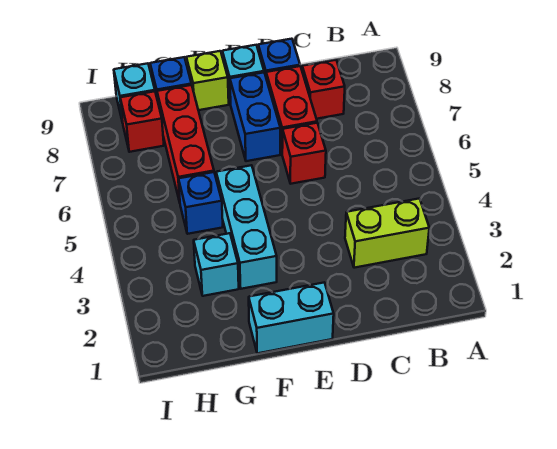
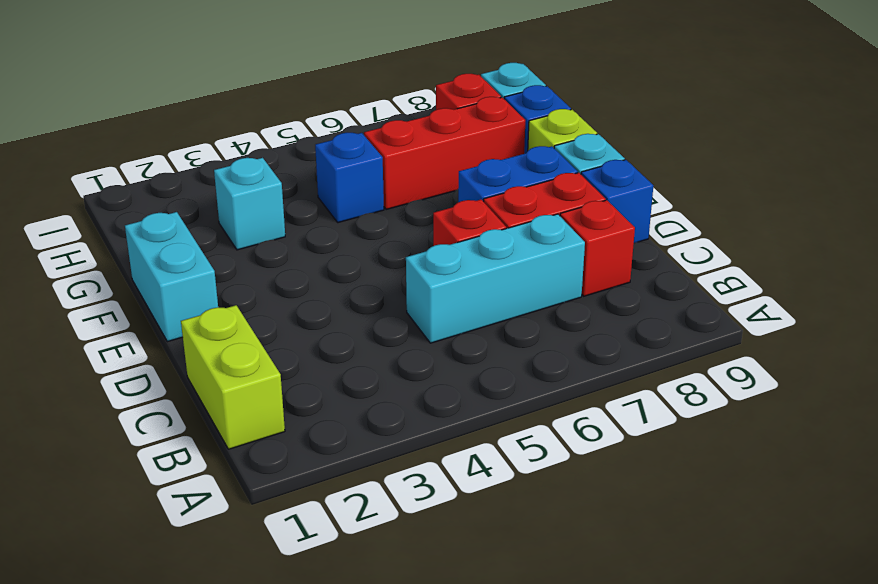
lime brick B3:C3 level 1 -> lime brick B1:C1 level 1
cyan brick F3:F5 level 1 -> cyan brick C5:C7 level 1

